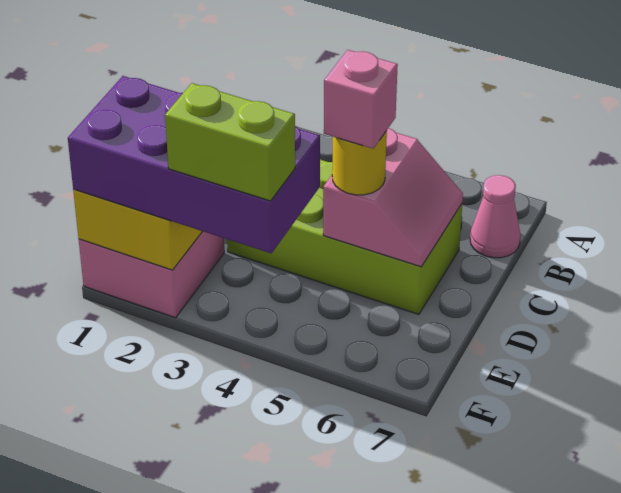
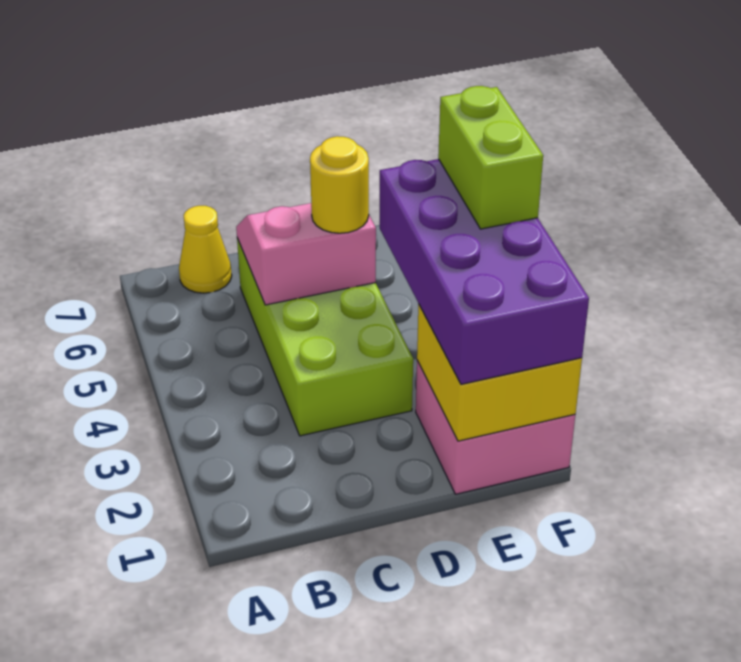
pink cone B7 level 1 -> yellow cone B7 level 1
pink brick D5 level 4 -> none

